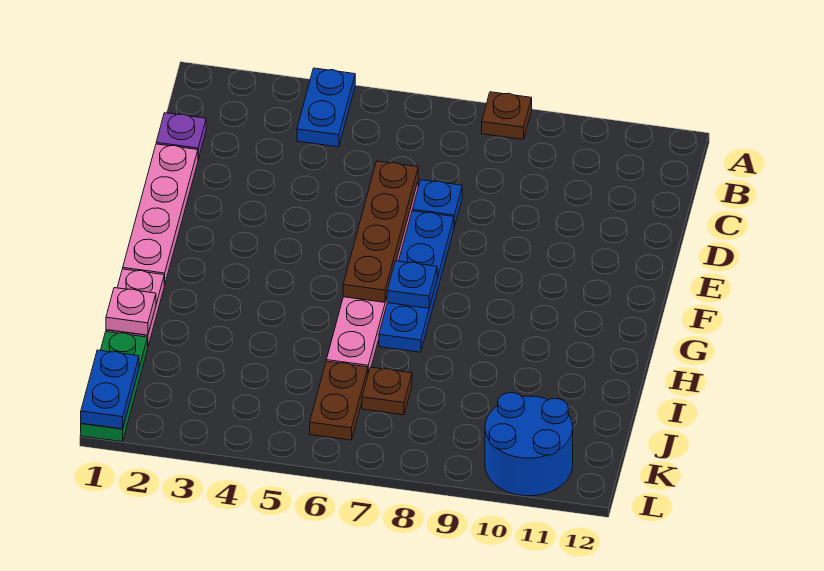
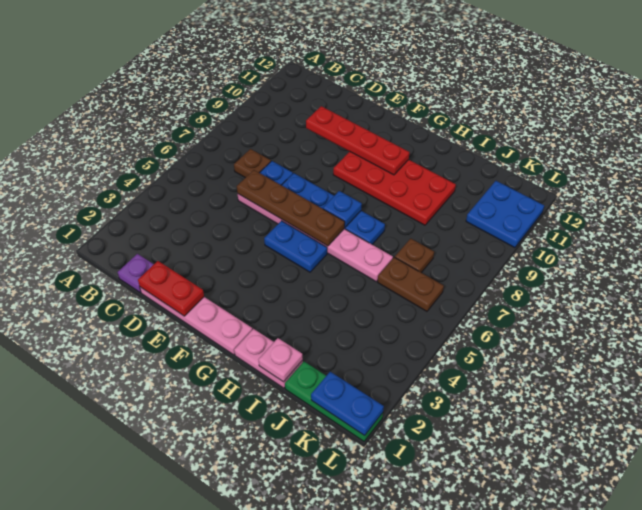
blue plate A4:B4 level 1 -> blue plate F5:G5 level 1
brown plate A8 level 1 -> brown plate C7 level 1
none -> red plate D1:E1 level 2
none -> red plate D10:G10 level 2
none -> red plate F9:I10 level 1
blue round brick K10:L11 level 1 -> blue plate K10:L11 level 1

